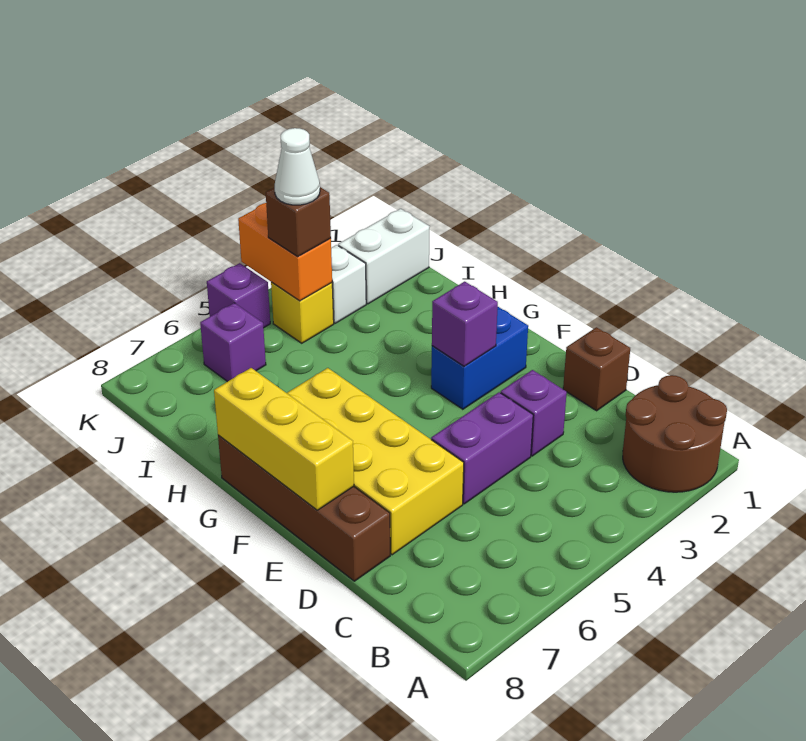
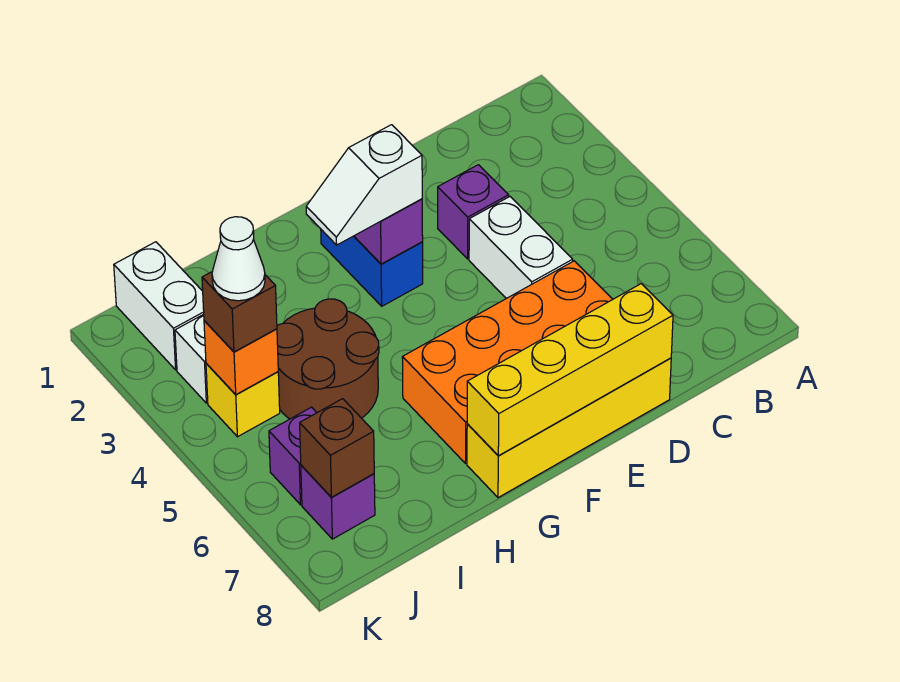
brown round brick A1:B2 level 1 -> brown round brick H4:I5 level 1
brown brick D1 level 1 -> brown brick J7 level 2
purple brick D4:D5 level 1 -> white brick D4:D5 level 1
yellow brick D6:G7 level 1 -> orange brick D6:G7 level 1
brown brick D8:G8 level 1 -> yellow brick D8:G8 level 1
yellow brick E8:G8 level 2 -> yellow brick D8:G8 level 2
none -> white slope F3:G3 level 3 top F
orange brick J4:K4 level 2 -> orange brick J4 level 2
purple brick K5 level 1 -> purple brick J7 level 1

